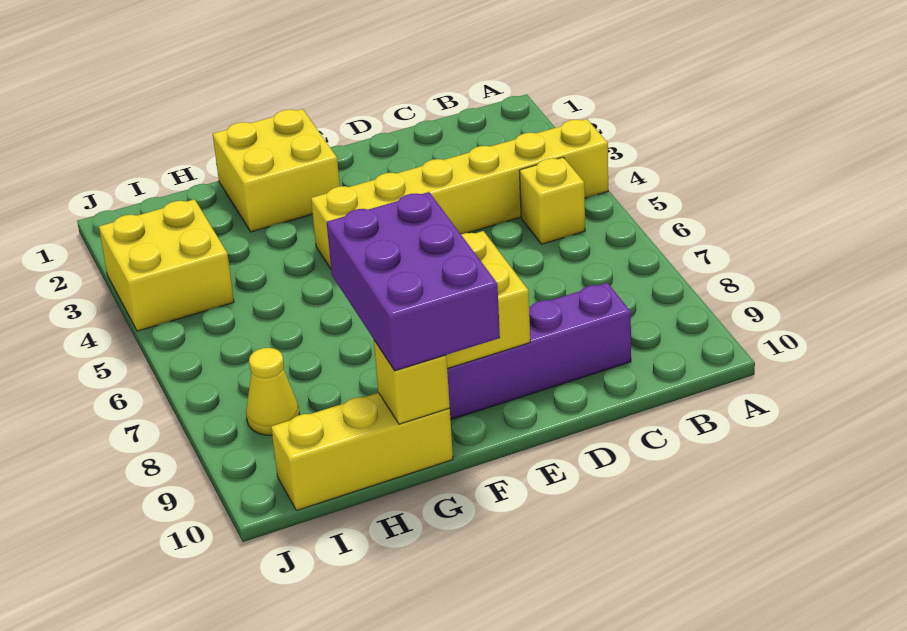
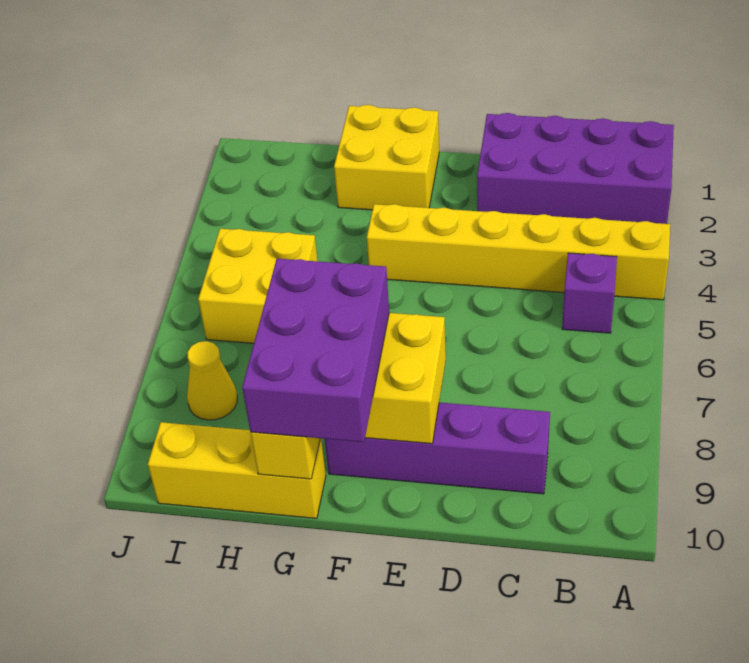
none -> purple brick A1:D2 level 1
yellow brick B5 level 1 -> purple brick B5 level 1
yellow brick I3:J4 level 1 -> yellow brick H5:I6 level 1

